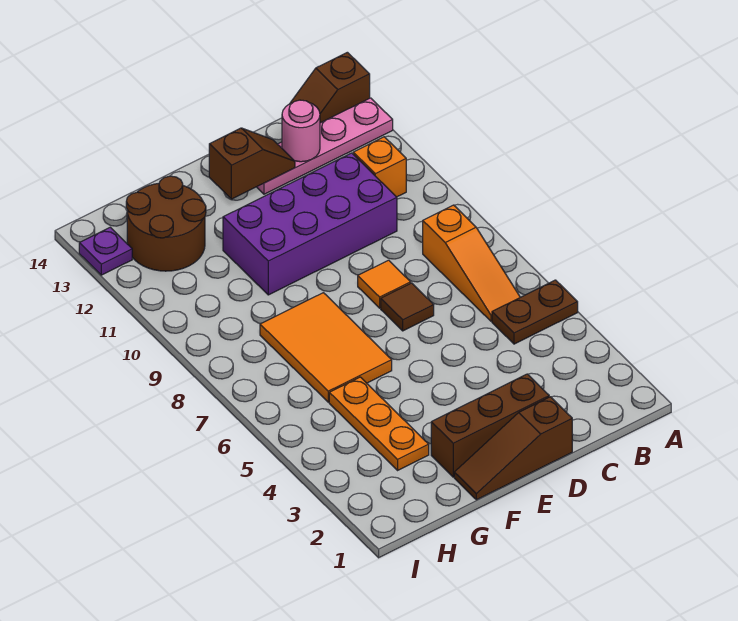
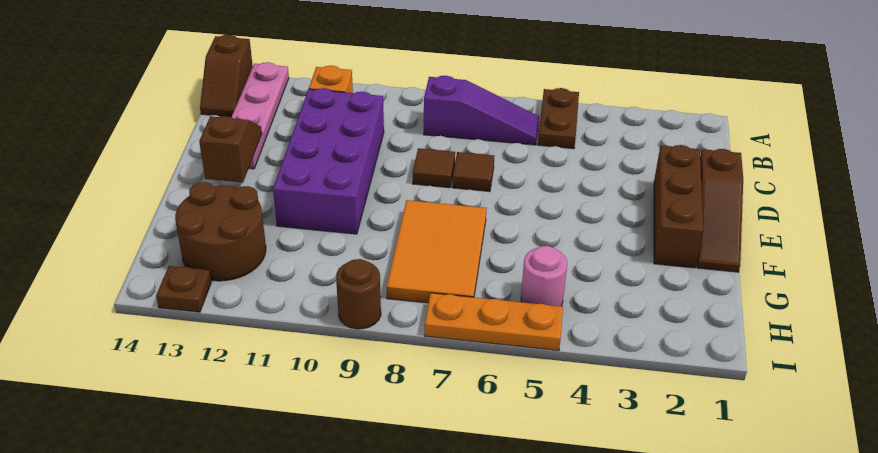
orange slope B6:B8 level 1 top 8 -> purple slope B6:B8 level 1 top 8
pink round brick C13 level 2 -> pink round brick H5 level 1
orange tile D8 level 1 -> brown tile D8 level 1
orange tile F6:G8 level 1 -> orange tile F7:H8 level 1
orange plate G3:G5 level 1 -> orange plate I5:I7 level 1
none -> brown round brick I9 level 1
purple plate I13 level 1 -> brown plate I13 level 1

